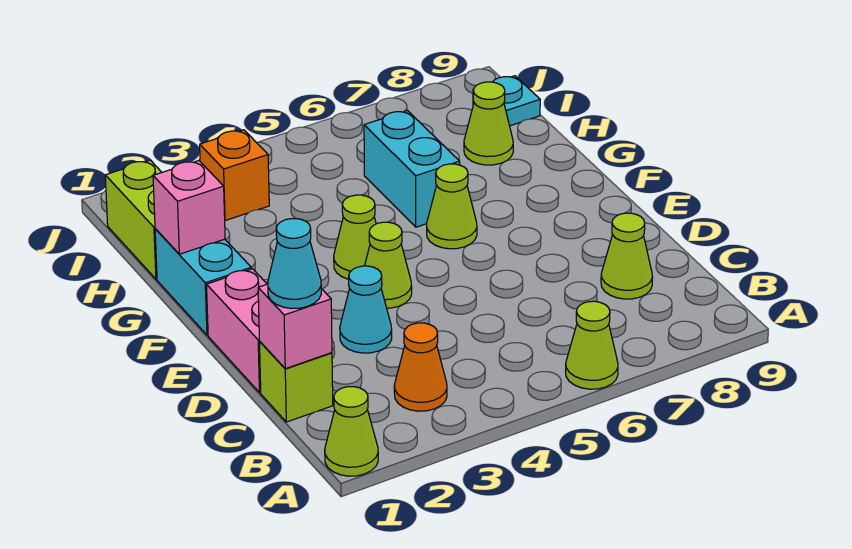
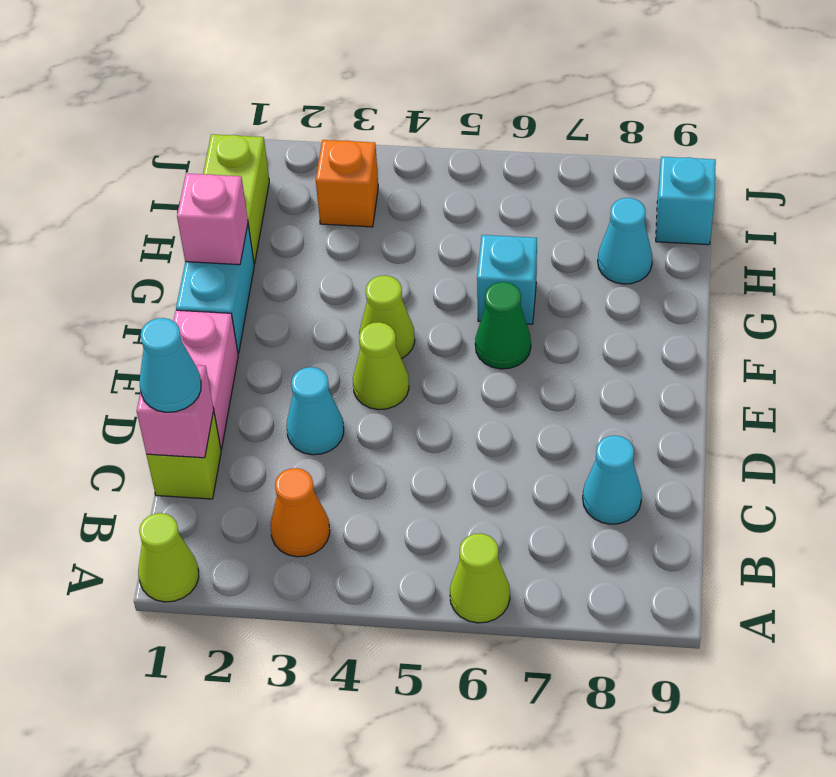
lime cone C8 level 1 -> cyan cone C8 level 1
lime cone F6 level 1 -> green cone F6 level 1
cyan brick G6:H6 level 1 -> cyan brick G6 level 1
lime cone H8 level 1 -> cyan cone H8 level 1
cyan plate I9 level 1 -> cyan brick I9 level 1

